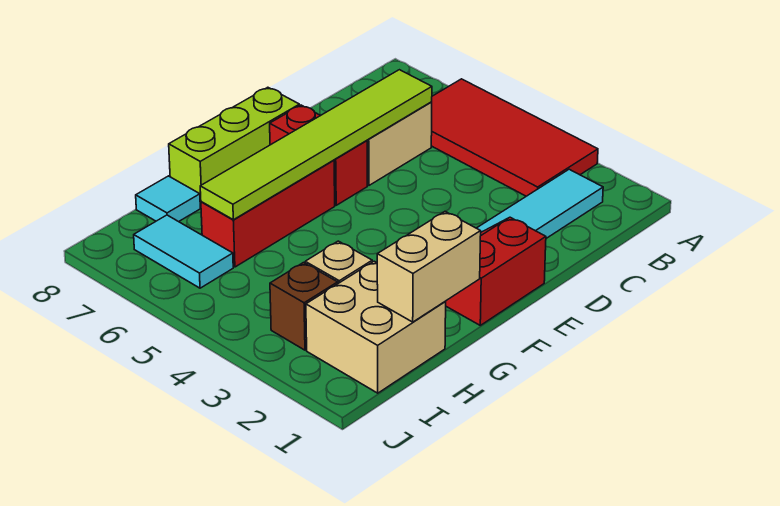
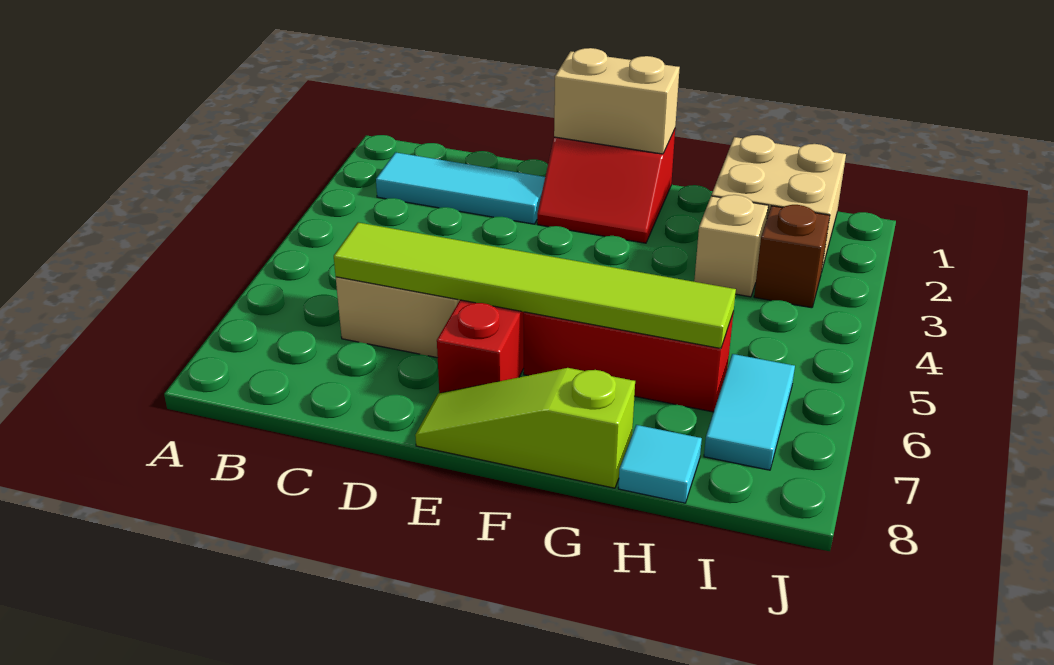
red tile A3:B6 level 1 -> none
lime brick E8:G8 level 1 -> lime slope E8:G8 level 1 top G
tan brick G1:H1 level 2 -> tan brick E1:F1 level 2

